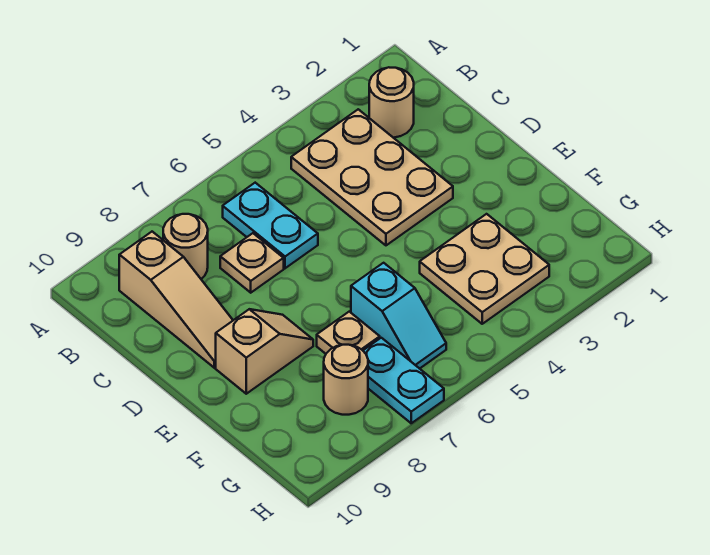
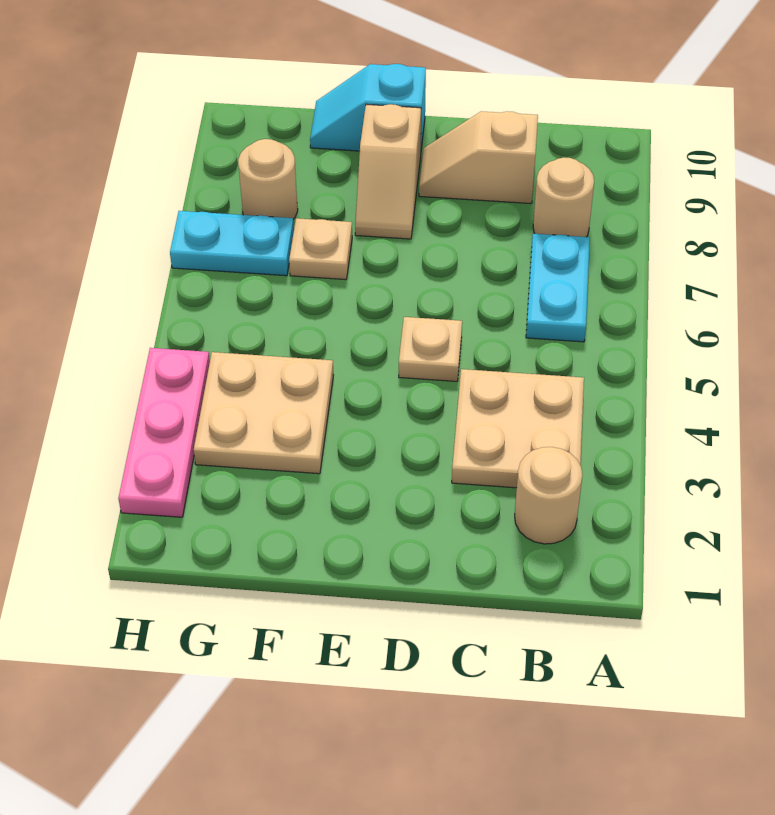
tan plate B3:D4 level 1 -> tan plate B3:C4 level 1
cyan plate B6:C6 level 1 -> cyan plate B6:B7 level 1
tan slope B9:D9 level 1 top B -> tan slope C9:D9 level 1 top C
tan plate C7 level 1 -> tan plate D5 level 1
cyan slope F6:G6 level 1 top F -> cyan slope E10:F10 level 1 top E
none -> pink plate H2:H4 level 1

